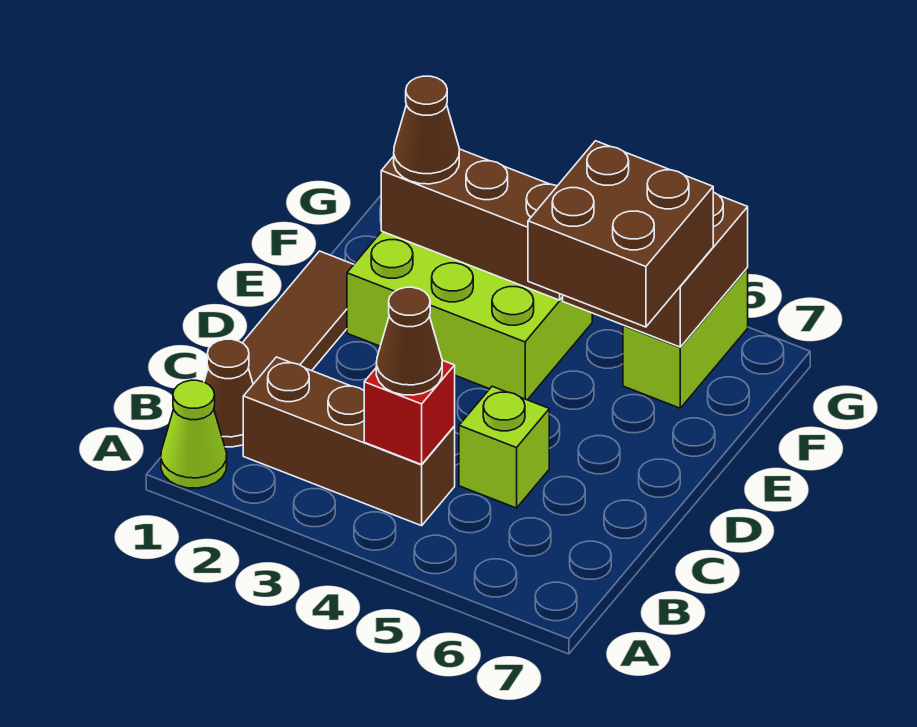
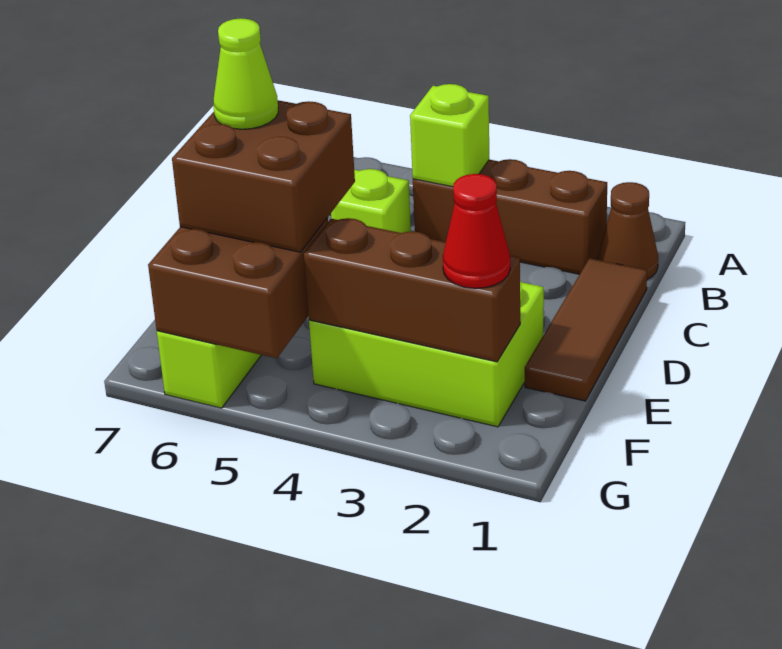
lime cone A1 level 1 -> lime cone E6 level 4
red brick B4 level 2 -> lime brick B4 level 2
brown cone B4 level 3 -> none
brown cone F2 level 3 -> red cone F2 level 3

